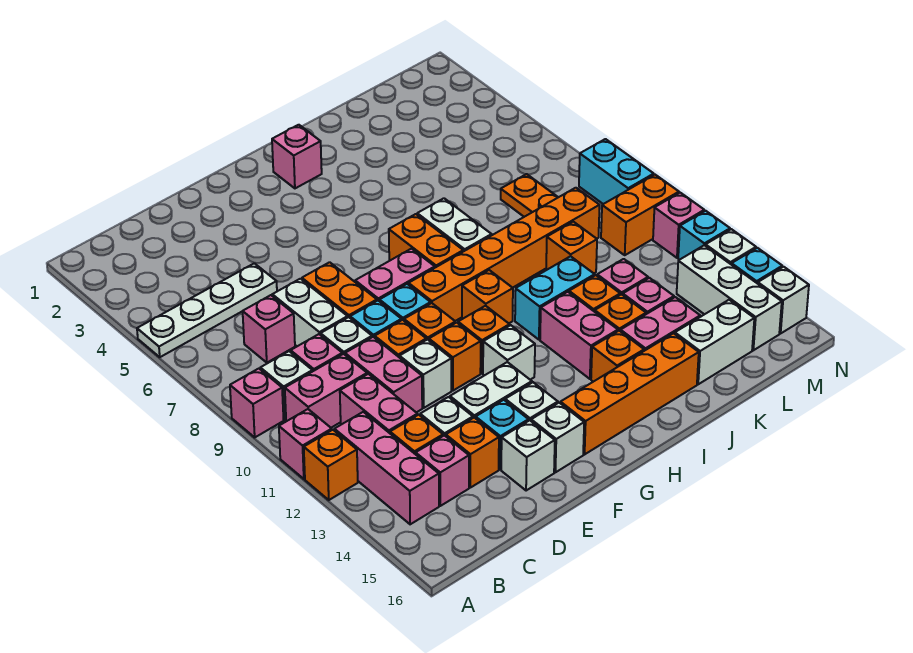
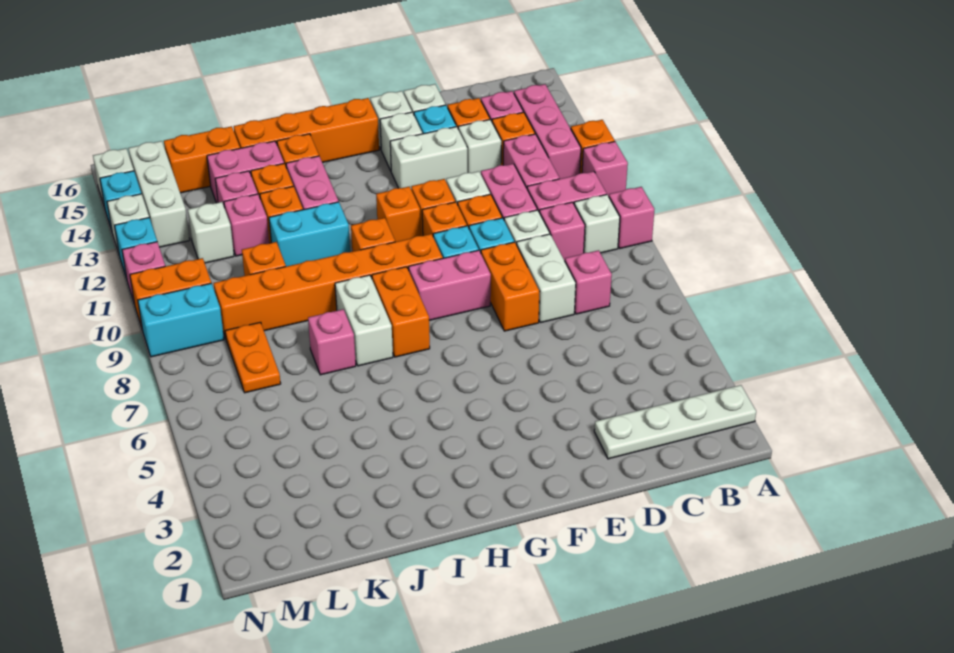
white plate A5:D5 level 1 -> white plate A2:D2 level 1
white brick G12 level 1 -> white brick L12 level 1
pink brick H2 level 1 -> pink brick J7 level 1
white brick K15:L15 level 1 -> orange brick K15:L15 level 1
cyan brick N8:N9 level 1 -> cyan brick M9:N9 level 1

